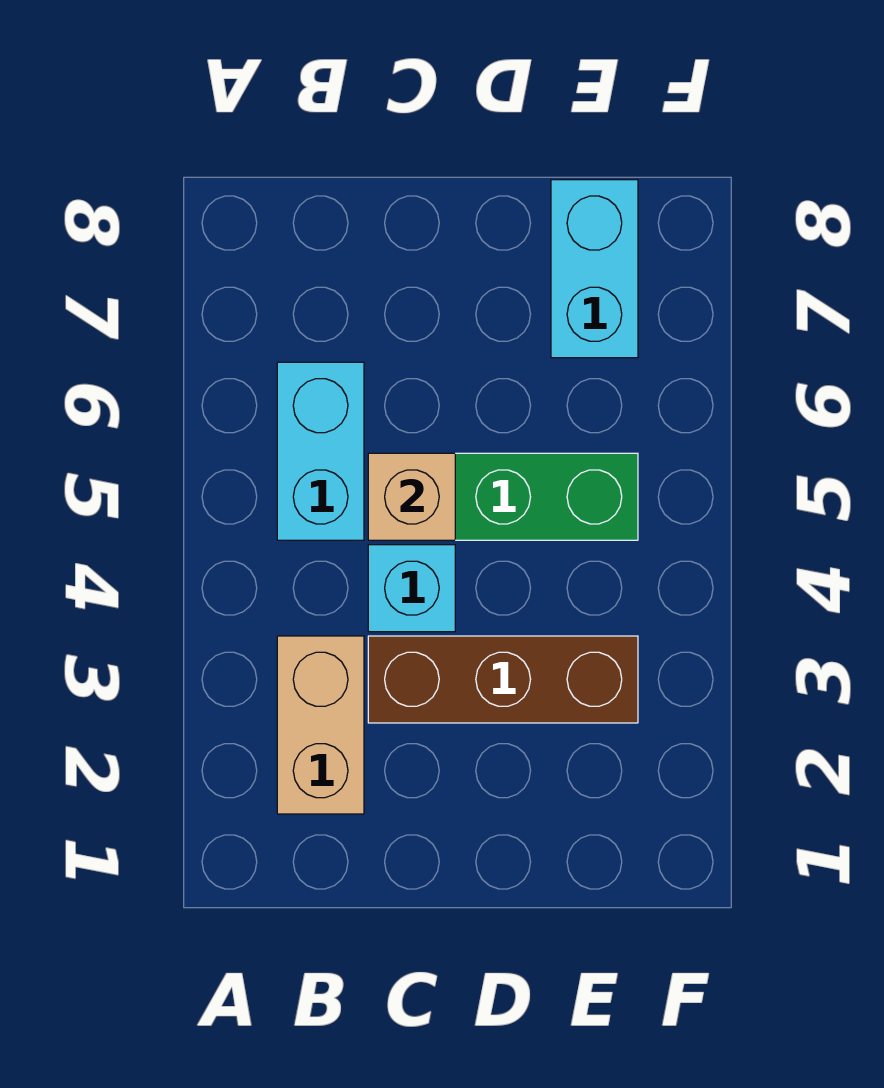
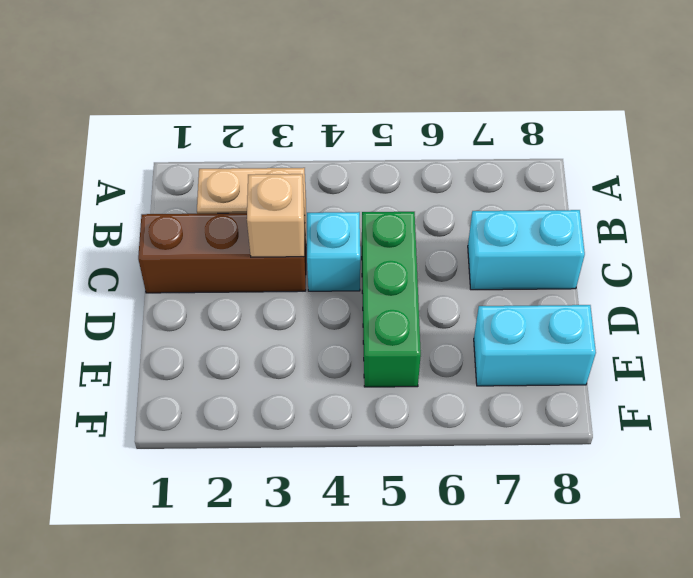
cyan brick B5:B6 level 1 -> cyan brick C7:C8 level 1
brown brick C3:E3 level 1 -> brown brick C1:C3 level 1
tan brick C5 level 2 -> tan brick C3 level 2

